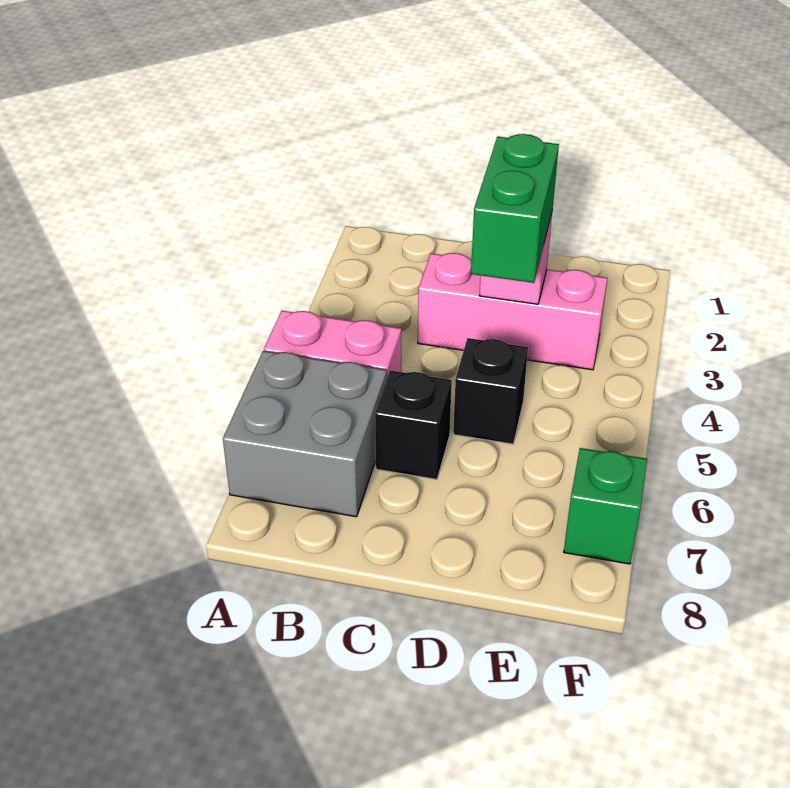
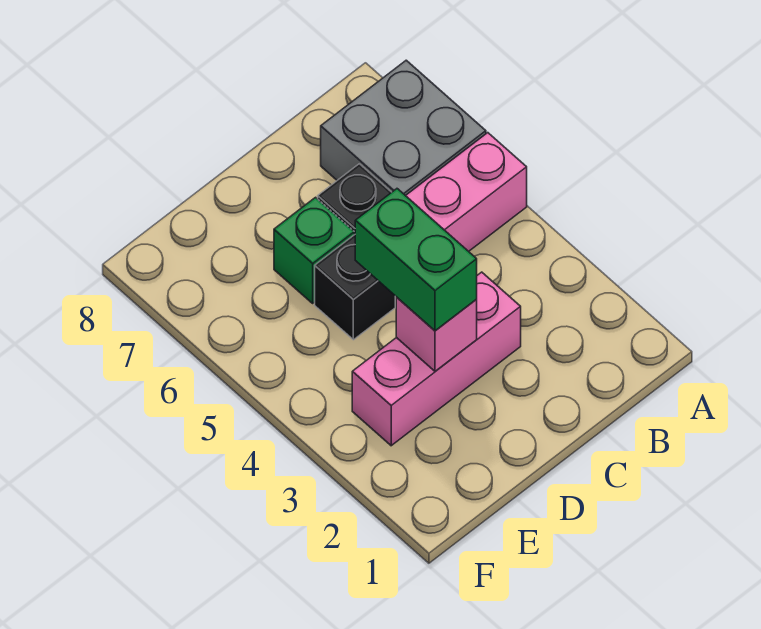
green brick F7 level 1 -> green brick D6 level 1

